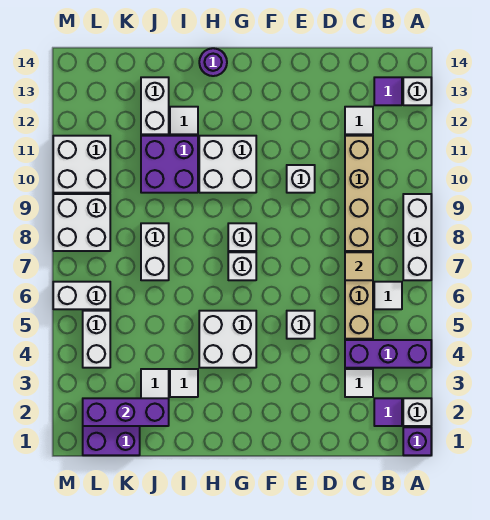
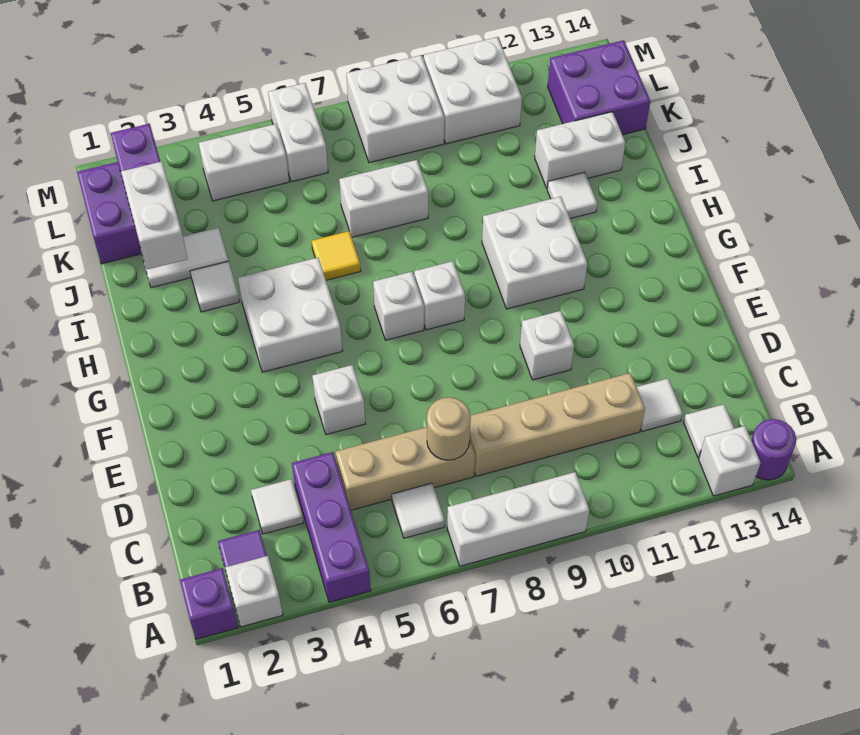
purple tile B13 level 1 -> white tile B13 level 1
tan tile C7 level 2 -> tan round brick C7 level 2
purple round brick H14 level 1 -> purple round brick A14 level 1
none -> white brick I2:J2 level 3
none -> yellow tile I6 level 1
purple brick I10:J11 level 1 -> purple brick K13:L14 level 1

